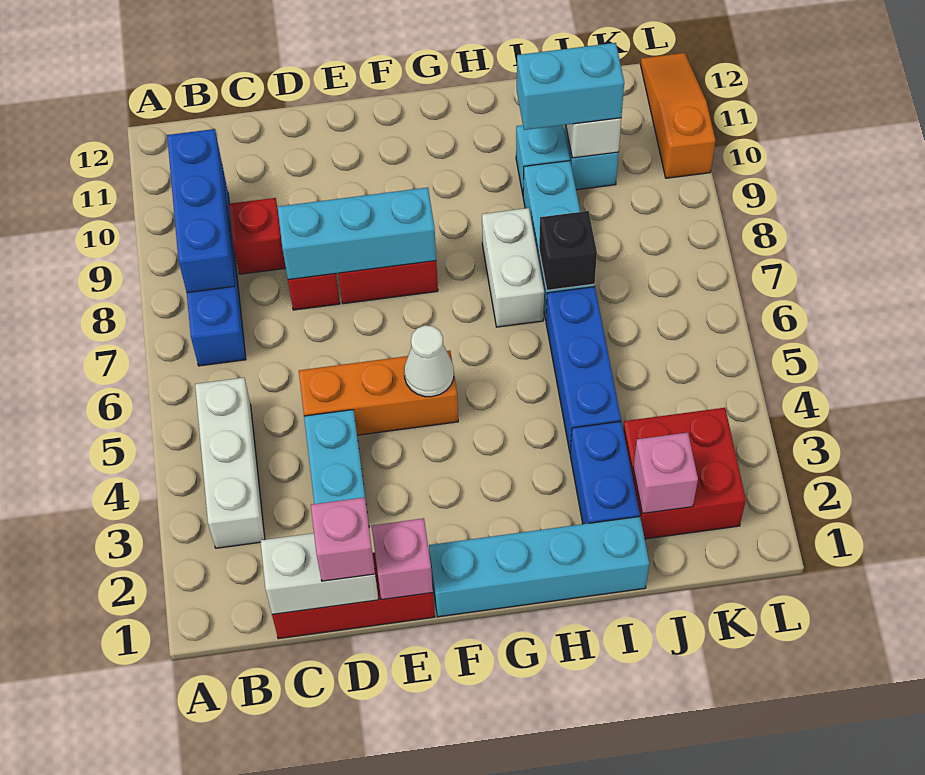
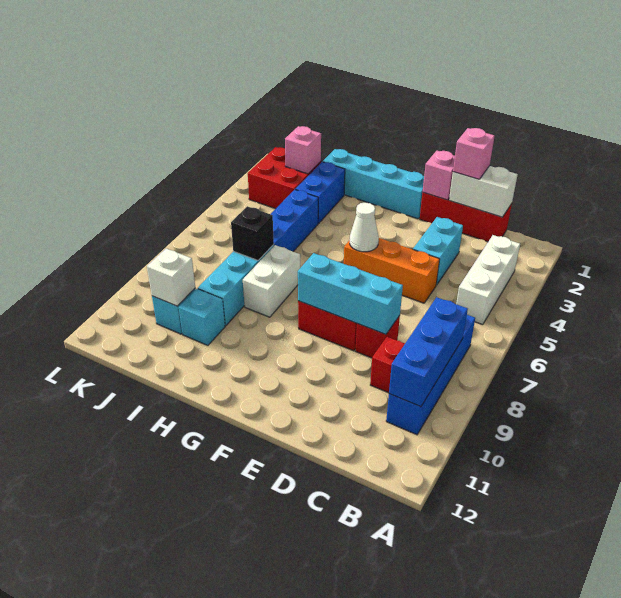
cyan brick I10:J10 level 3 -> none
orange slope L10:L12 level 1 top 10 -> none

